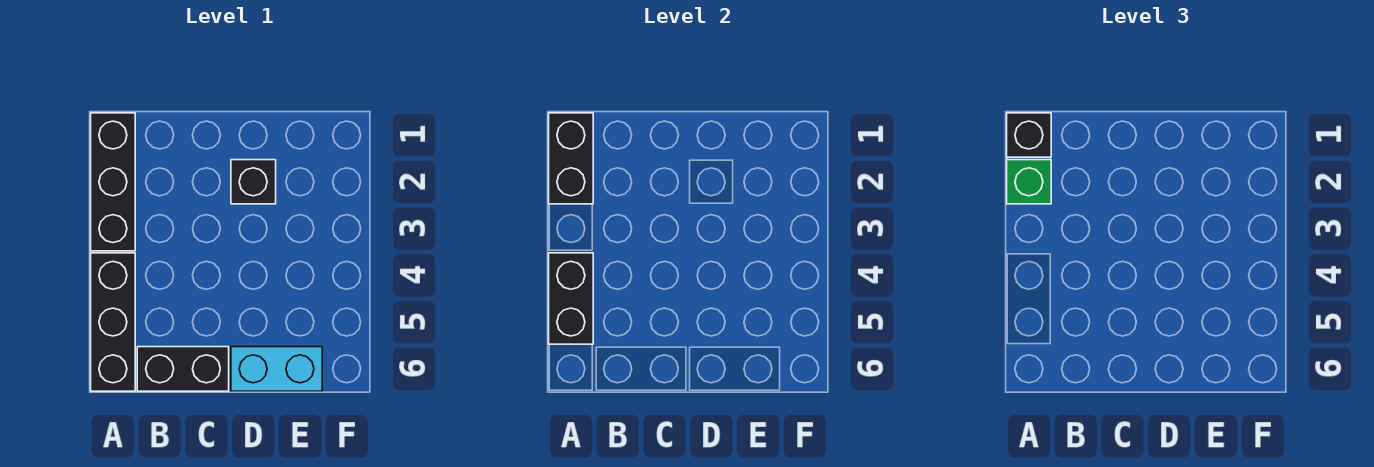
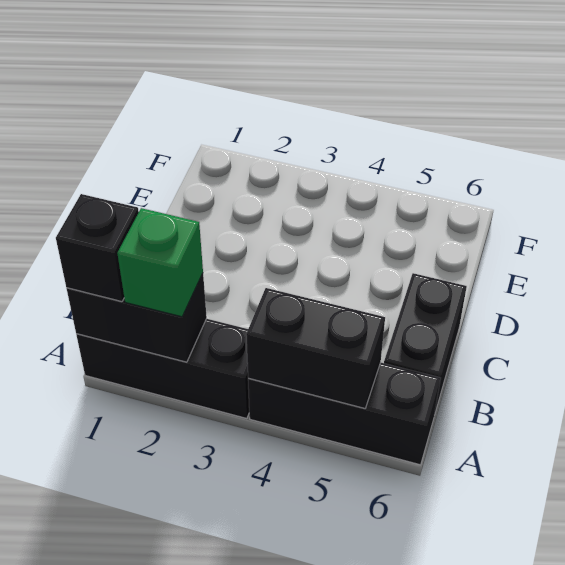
black brick D2 level 1 -> none
cyan brick D6:E6 level 1 -> none

